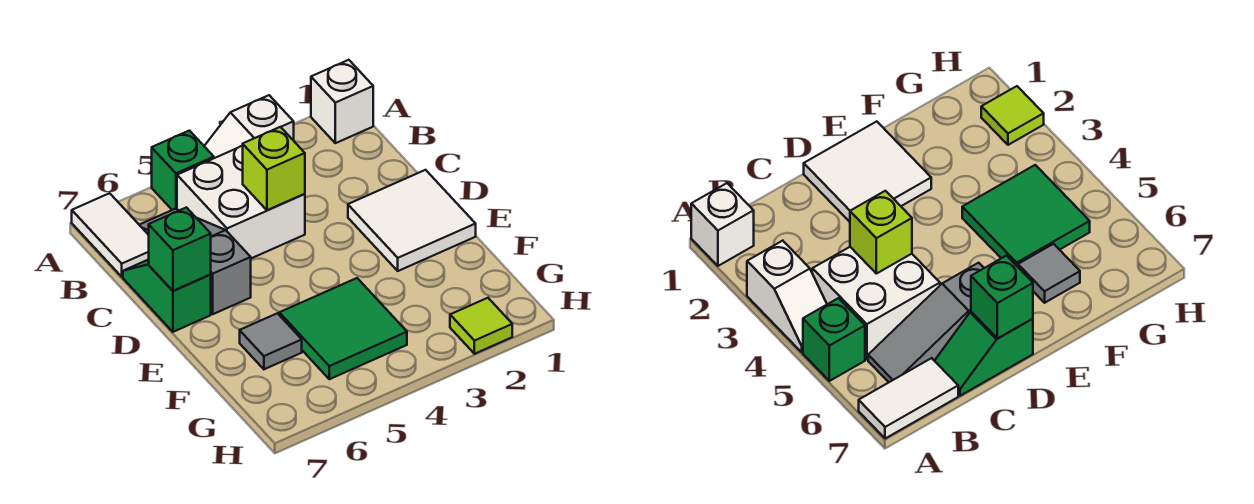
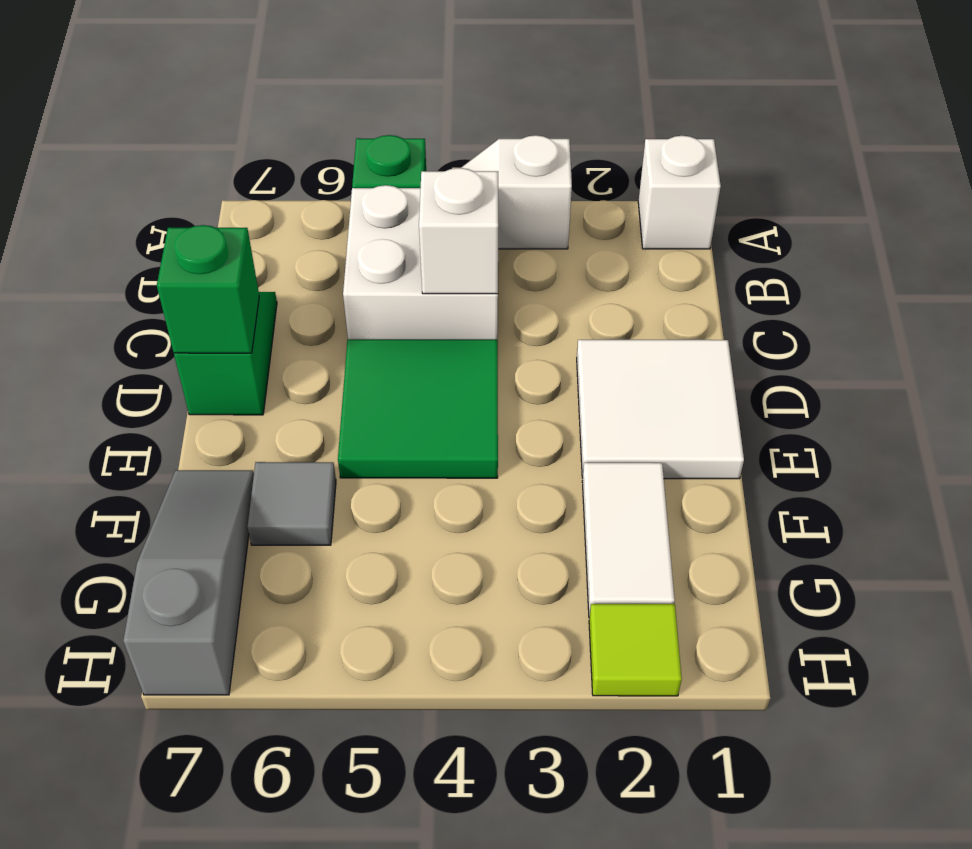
white tile A7:B7 level 1 -> white tile F2:G2 level 1
grey slope B6:D6 level 1 top D -> grey slope F7:H7 level 1 top H
lime brick C4 level 2 -> white brick C4 level 2
green tile F4:G5 level 1 -> green tile D4:E5 level 1

